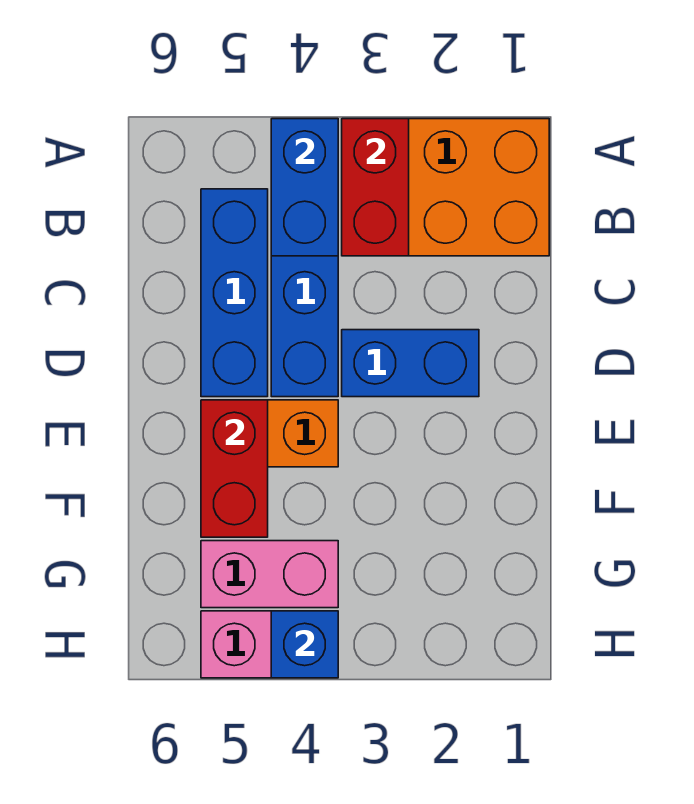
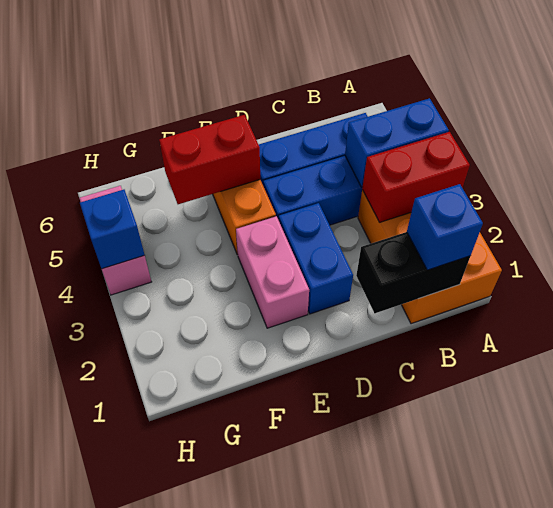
none -> black brick B1:C1 level 2
none -> blue brick B1 level 3
pink brick G4:G5 level 1 -> pink brick E2:E3 level 1

